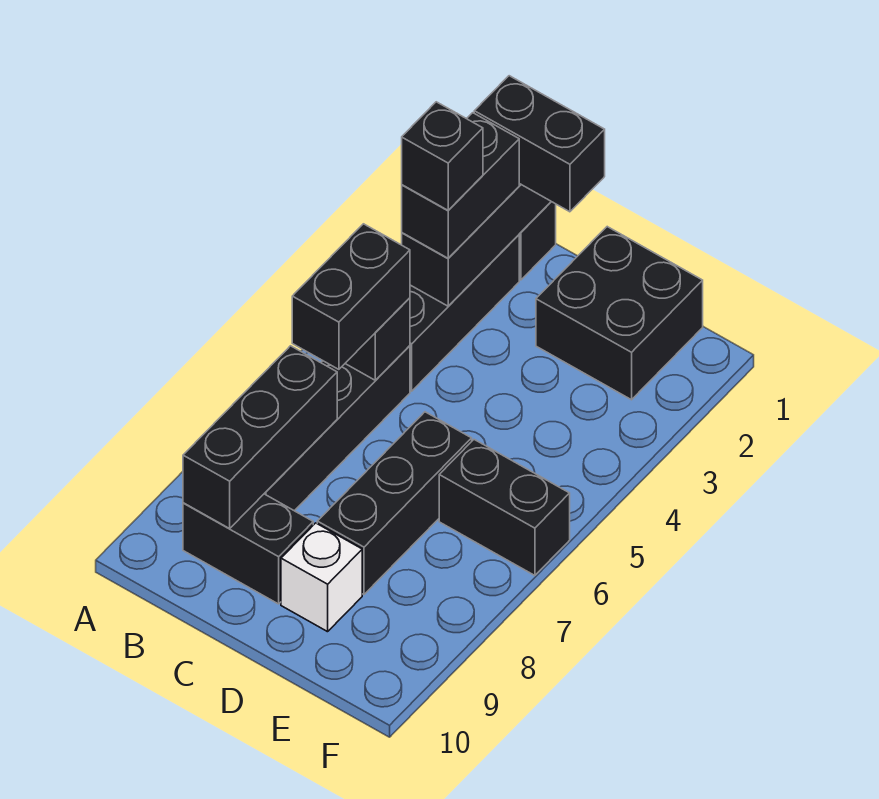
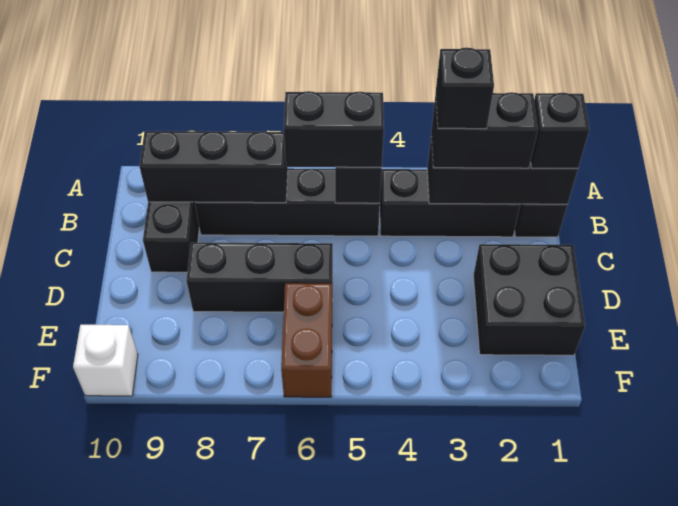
black brick B1:C1 level 3 -> black brick B1 level 3
white brick D9 level 1 -> white brick F10 level 1
black brick E6:F6 level 1 -> brown brick E6:F6 level 1

